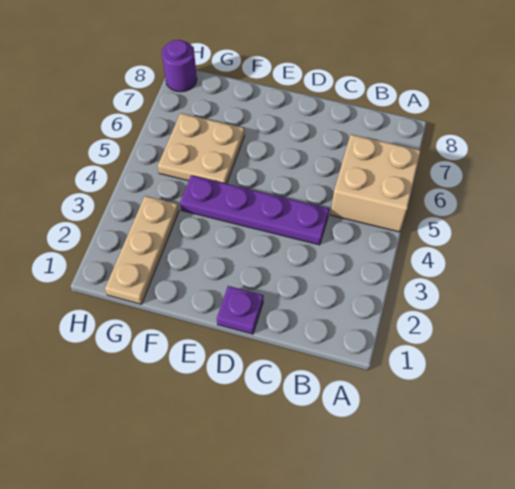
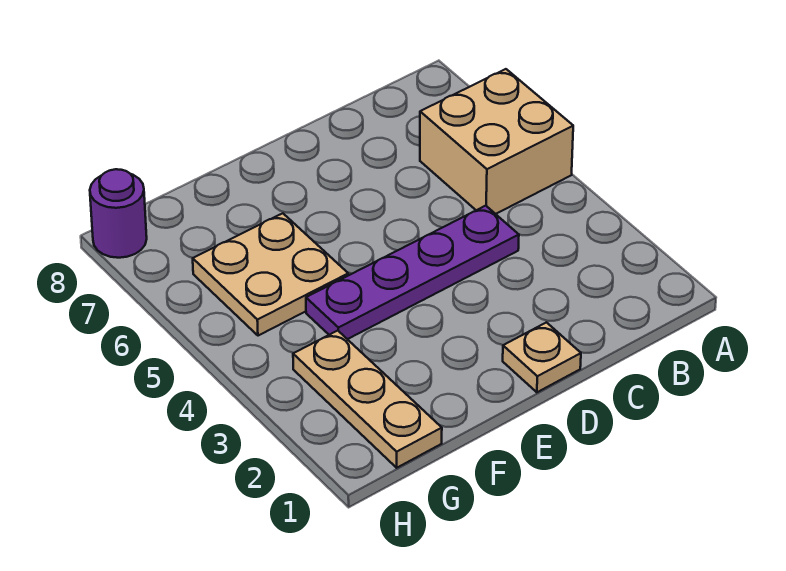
purple plate D1 level 1 -> tan plate D1 level 1

